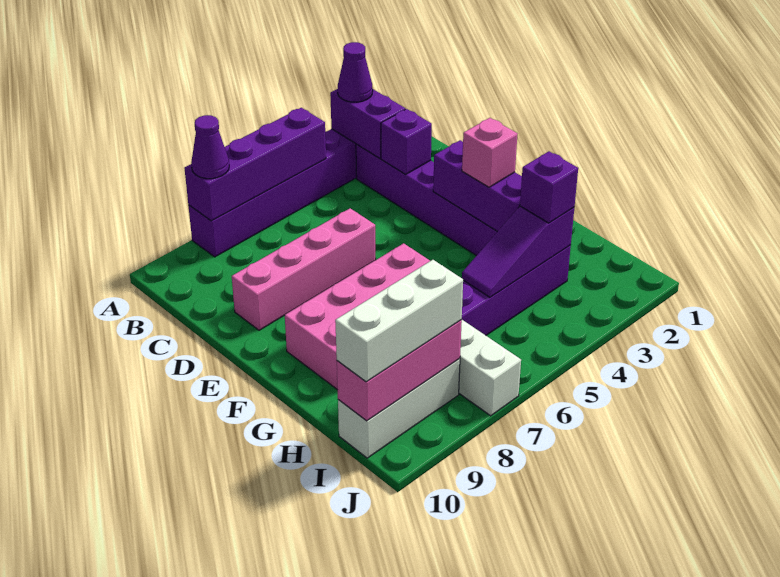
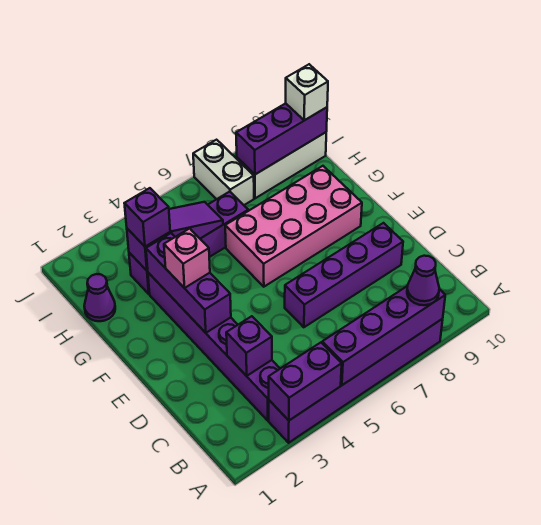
purple brick A3:B3 level 2 -> purple brick A3:A4 level 2
purple cone A3 level 3 -> purple cone H1 level 1
pink brick D6:D9 level 1 -> purple brick D6:D9 level 1
pink brick I8:I10 level 2 -> purple brick I8:I10 level 2
white brick I8:I10 level 3 -> white brick I10 level 3

